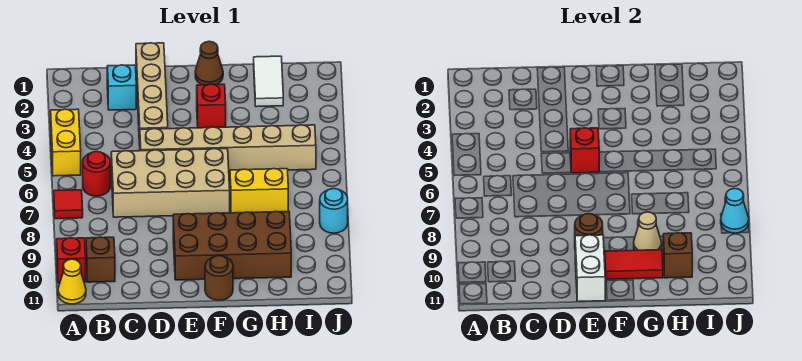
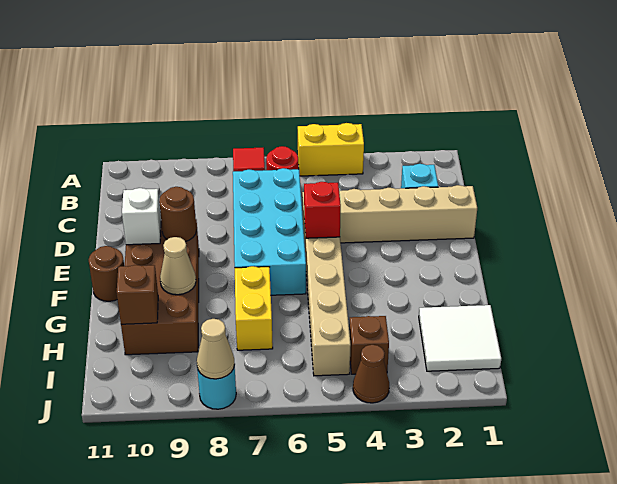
red brick A10 level 1 -> none
yellow cone A11 level 1 -> none
brown brick B10 level 1 -> brown brick I4 level 1
tan brick C6:F7 level 1 -> cyan brick C6:F7 level 1
white brick E10:E11 level 2 -> white brick E10 level 2
brown cone F1 level 1 -> brown cone J4 level 1
red brick F3 level 1 -> none
red tile F10:G10 level 2 -> none
white tile H1:H2 level 1 -> white tile H1:I2 level 1
cyan cone J8 level 2 -> tan cone J8 level 2

